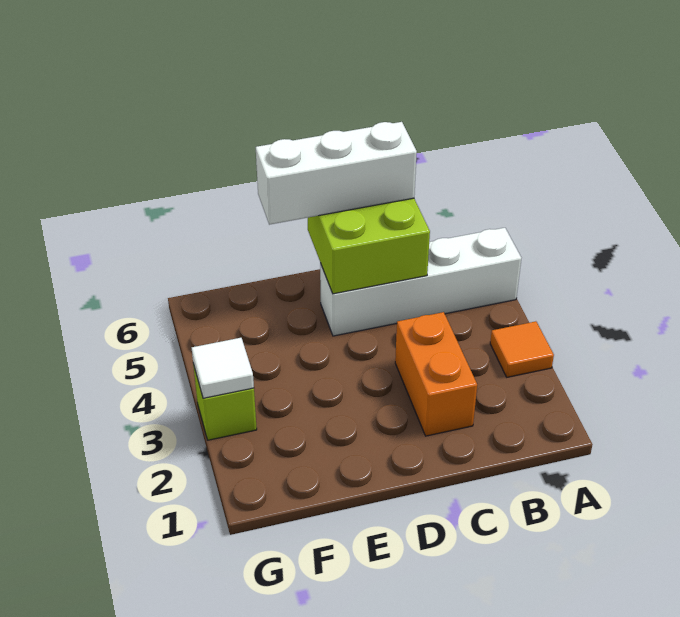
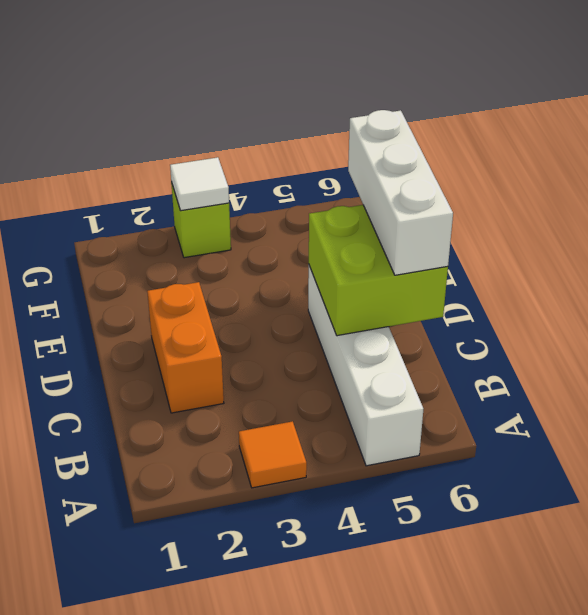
orange brick C2:C3 level 1 -> orange brick C2:D2 level 1

